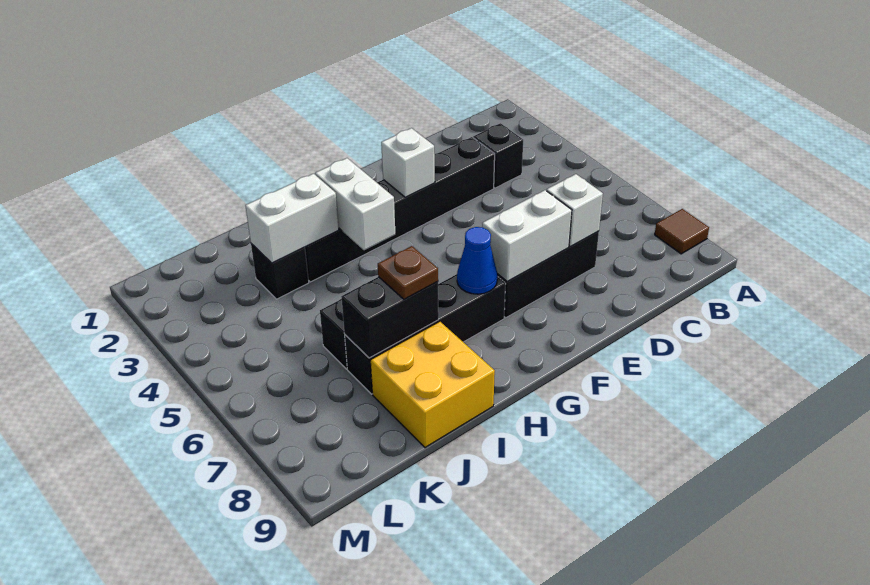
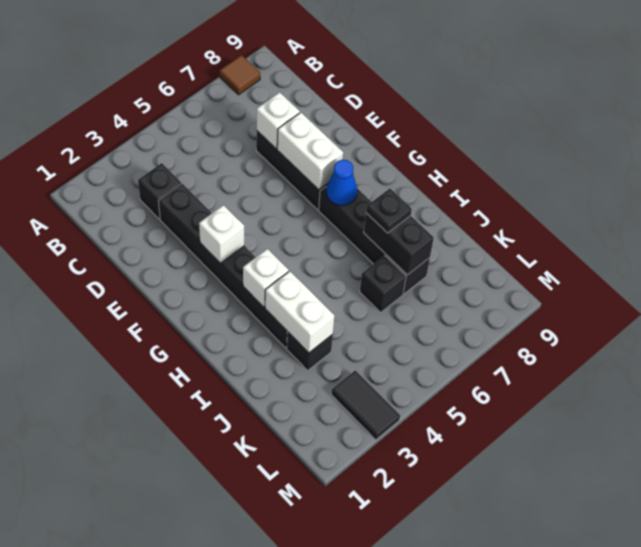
white brick H3:H4 level 2 -> white brick H3 level 2
brown plate I7 level 3 -> black plate I7 level 3
yellow brick I8:J9 level 1 -> none
none -> black tile L3:M3 level 1

